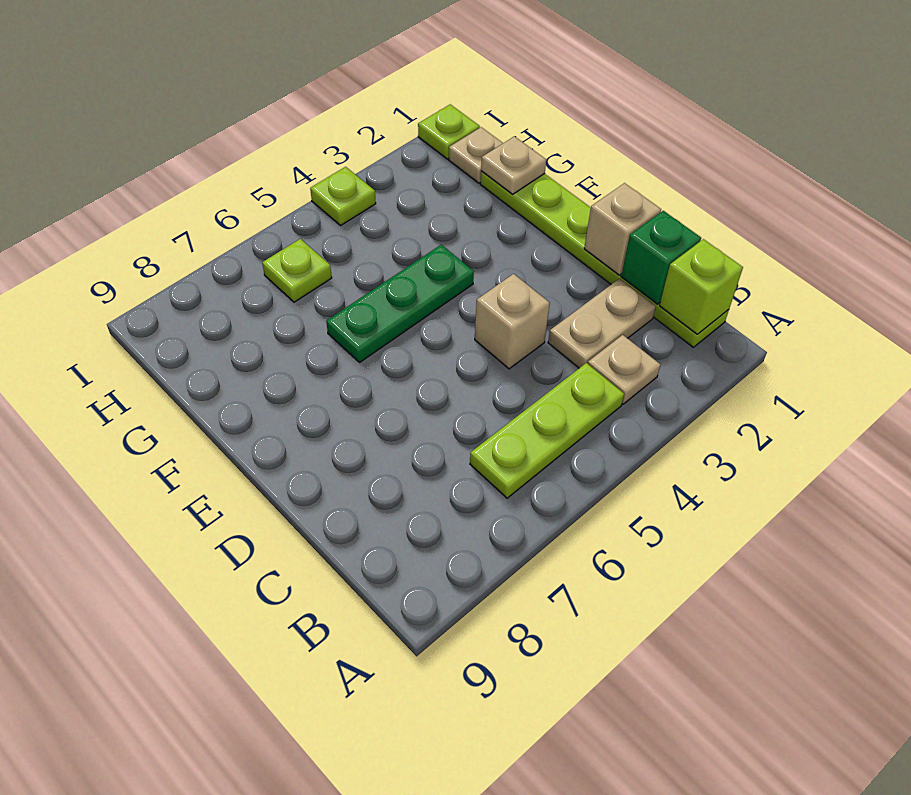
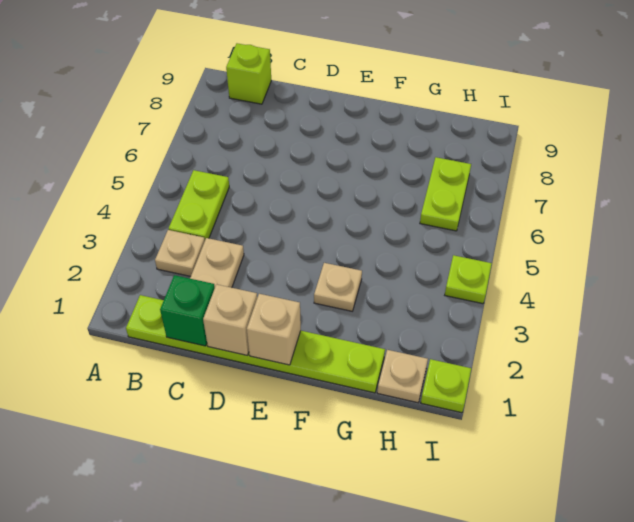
lime brick B1 level 2 -> lime brick B9 level 1
lime plate B4:B6 level 1 -> lime plate B4:B5 level 1
tan brick D4 level 1 -> tan brick E1 level 2
green plate F4:F6 level 1 -> none
tan plate G1 level 2 -> tan plate F3 level 1
lime plate H6 level 1 -> lime plate H6:H7 level 1

